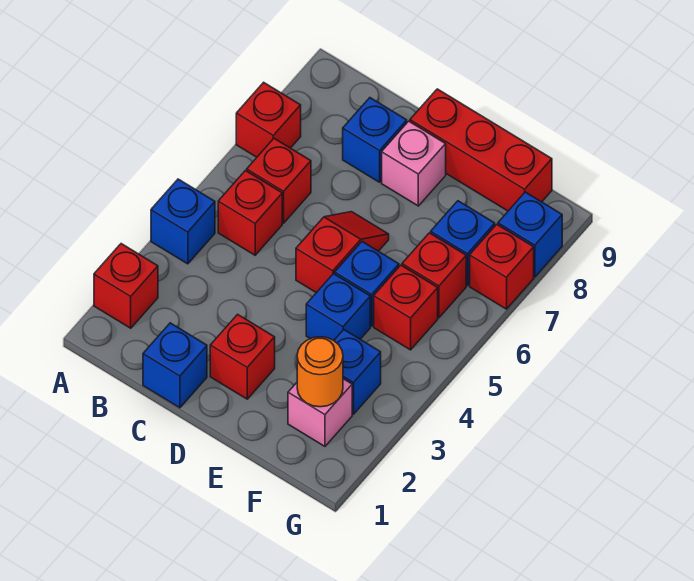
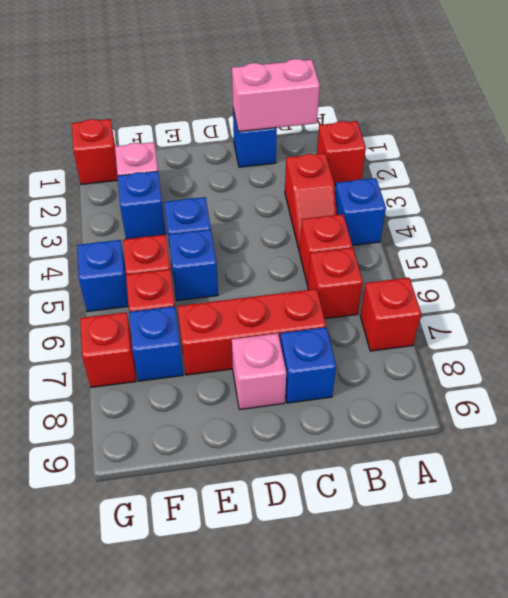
none -> pink brick B1:C1 level 2
red brick D2 level 1 -> red brick G1 level 1
red slope D5:D6 level 1 top 5 -> red slope B3:B4 level 1 top 3
red brick D9:F9 level 1 -> red brick C7:E7 level 1
orange round brick F2 level 2 -> none
blue brick G8 level 1 -> blue brick G5 level 1

